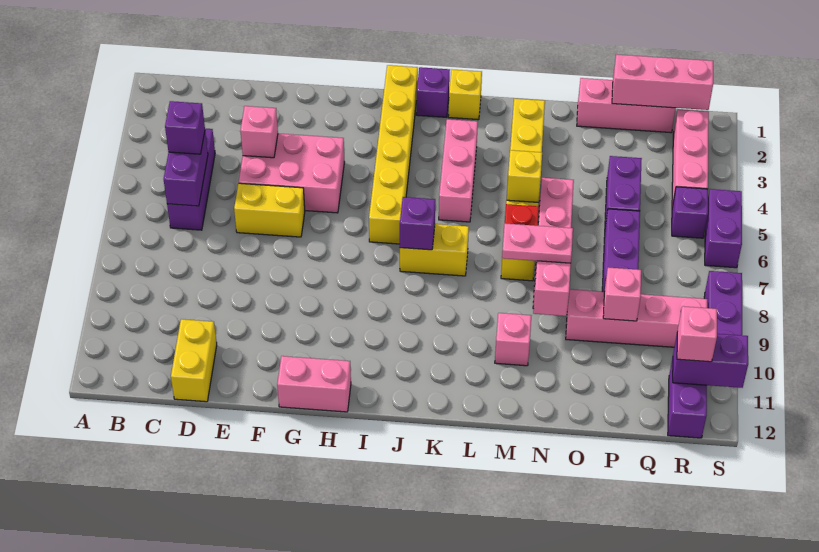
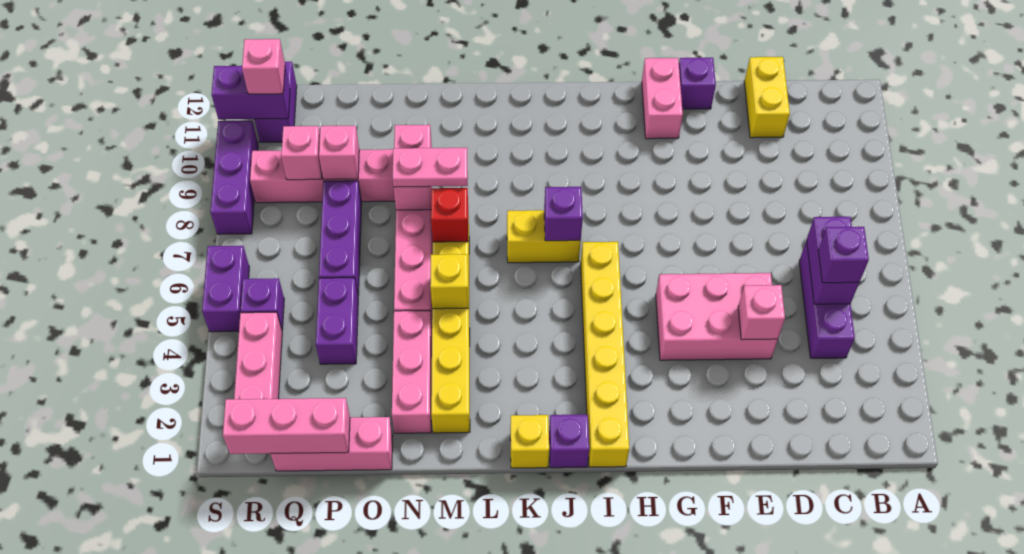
yellow brick E6:F6 level 1 -> none
none -> purple brick F12 level 1
pink brick G12:H12 level 1 -> pink brick G11:G12 level 1
pink brick K3:K5 level 1 -> pink brick N2:N4 level 1
pink brick M10 level 1 -> pink brick Q9 level 2

